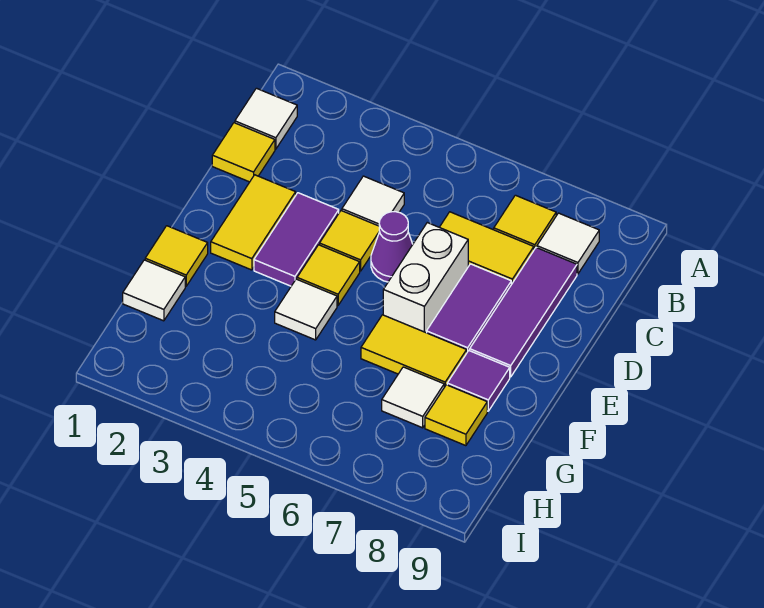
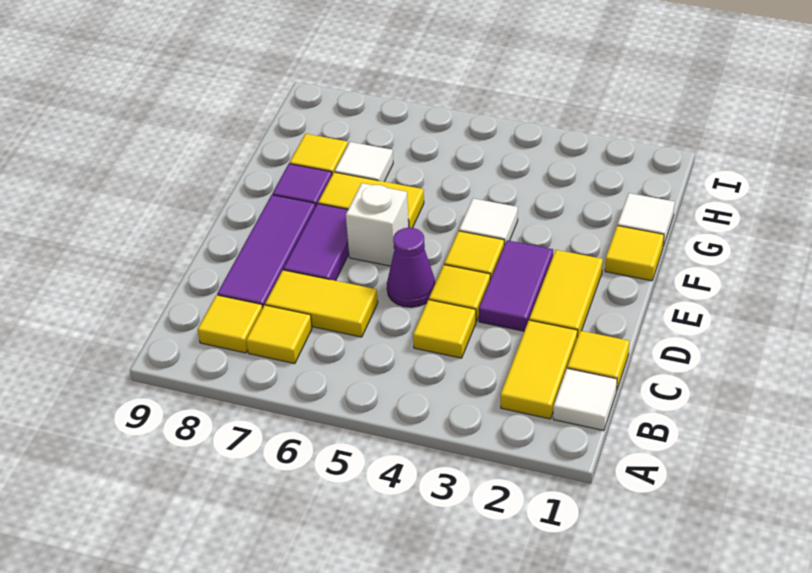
none -> yellow tile B2:C2 level 1
white tile B8 level 1 -> yellow tile B8 level 1
white tile C4 level 1 -> yellow tile C4 level 1
white brick D6:E6 level 1 -> white brick E6 level 1

